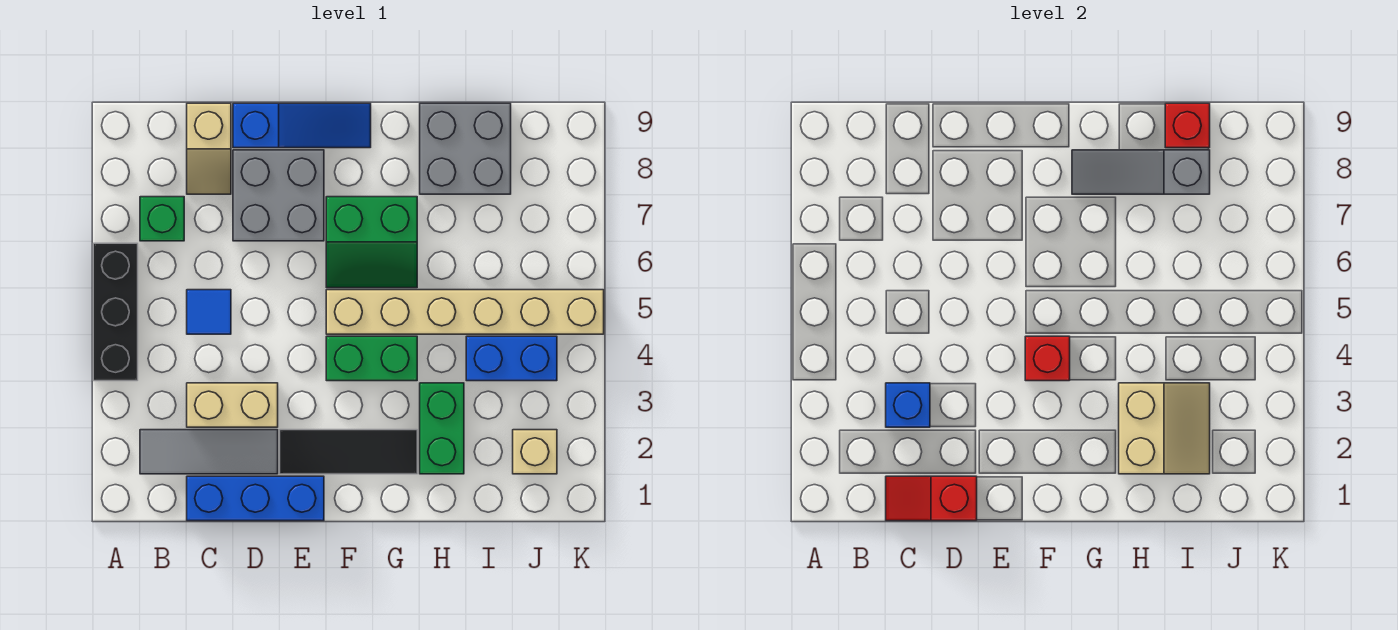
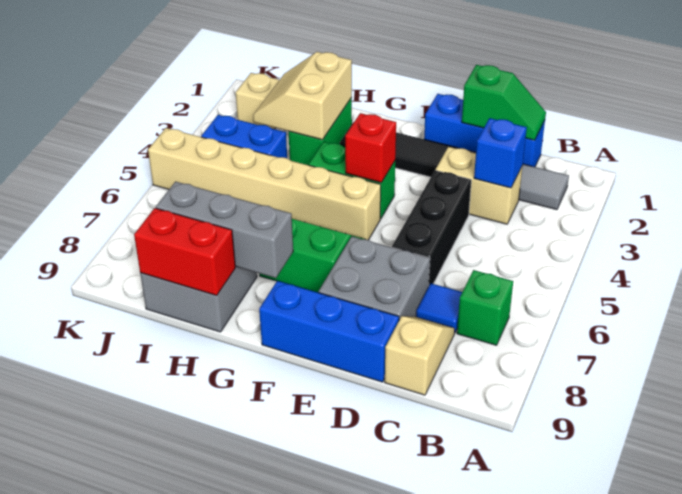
black brick A4:A6 level 1 -> black brick D4:D6 level 1
red slope C1:D1 level 2 top D -> green slope C1:D1 level 2 top D
blue tile C5 level 1 -> blue tile C7 level 1
blue slope D9:F9 level 1 top D -> blue brick D9:F9 level 1
grey slope G8:I8 level 2 top I -> grey brick G8:I8 level 2
red brick I9 level 2 -> red brick H9:I9 level 2

